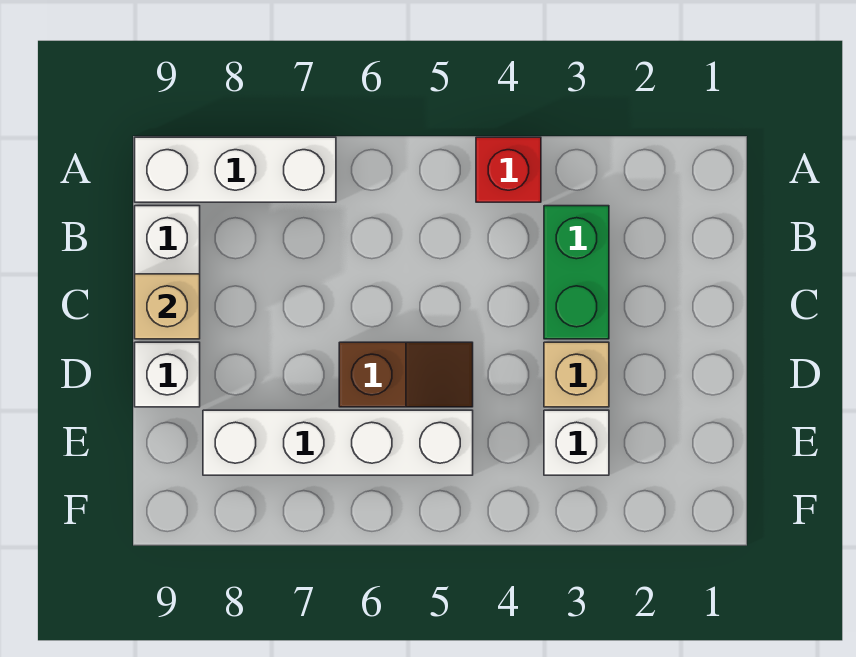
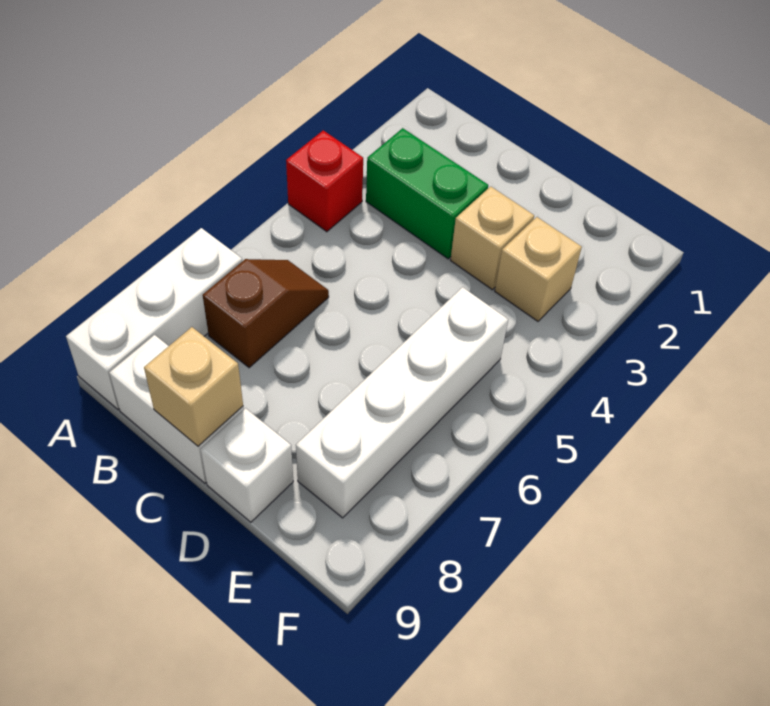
brown slope D5:D6 level 1 top 6 -> brown slope B6:B7 level 1 top 7
white brick E3 level 1 -> tan brick E3 level 1

